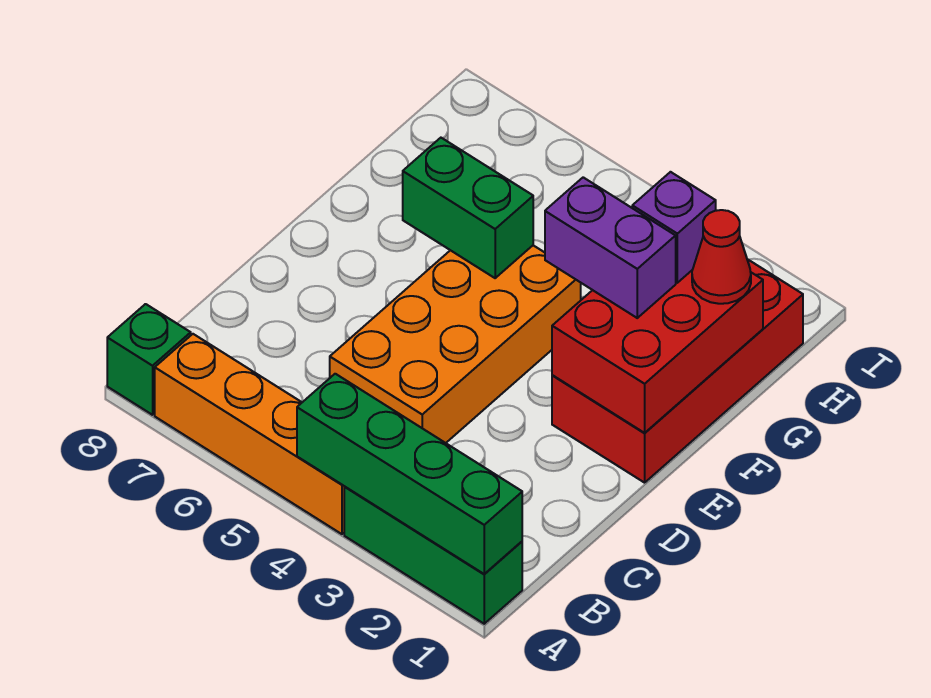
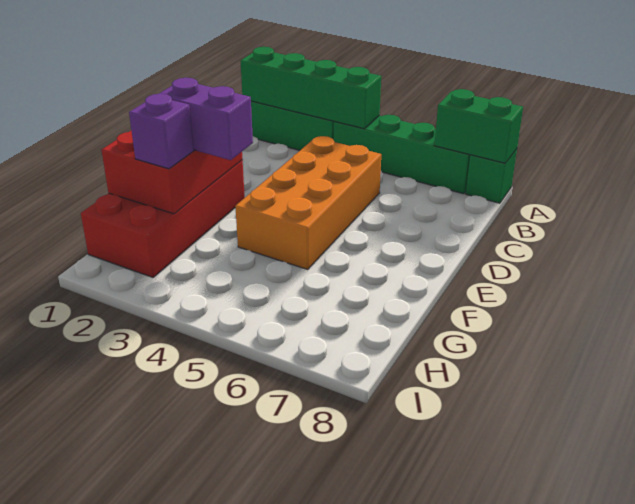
orange brick A4:A7 level 1 -> green brick A4:A7 level 1
green brick F5:F6 level 2 -> green brick A7:A8 level 2
red cone G1 level 3 -> none

